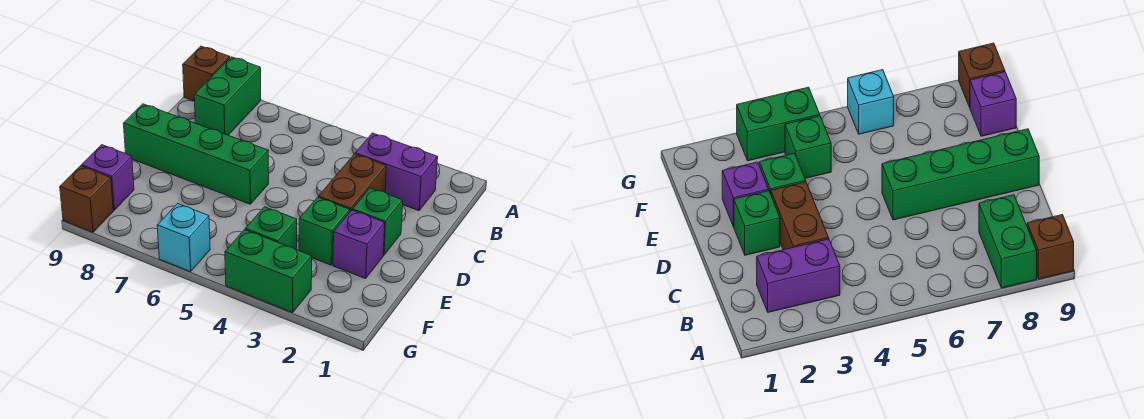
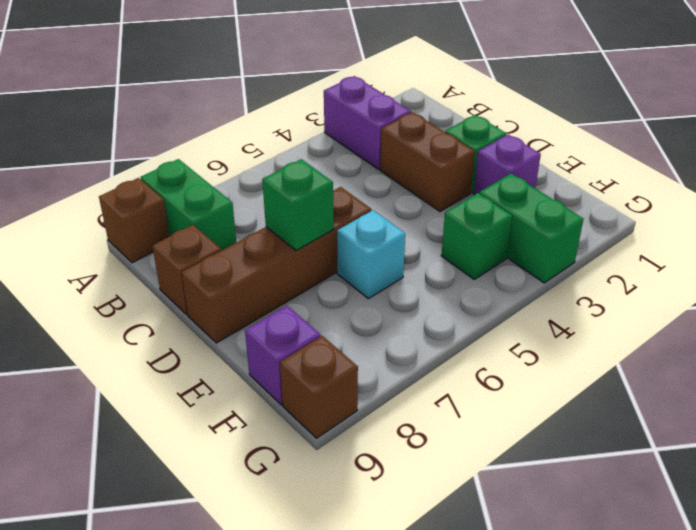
purple brick B2:B3 level 1 -> purple brick A3:B3 level 1
none -> brown brick C9 level 1
green brick D6:D9 level 1 -> brown brick D6:D9 level 1
green brick E3 level 1 -> green brick D7 level 2
green brick G3:G4 level 1 -> green brick F3:G3 level 1
cyan brick G6 level 1 -> cyan brick E6 level 1

